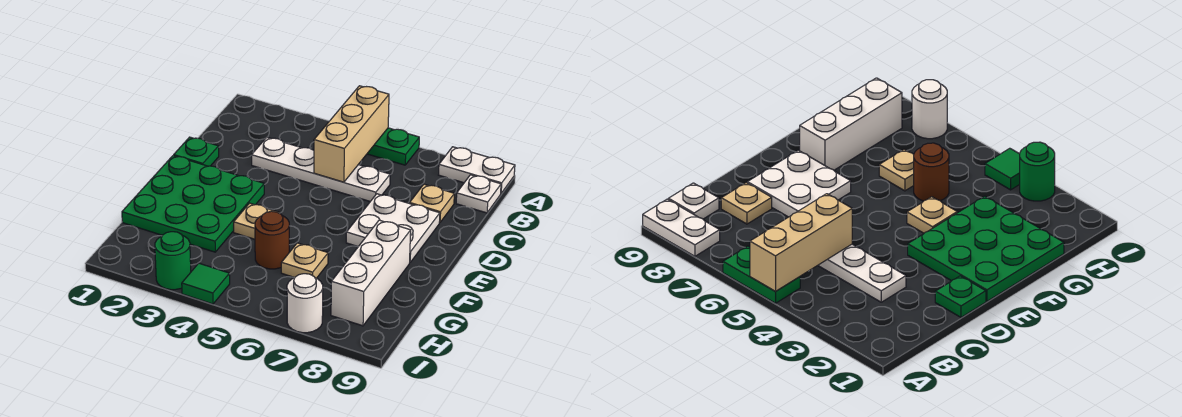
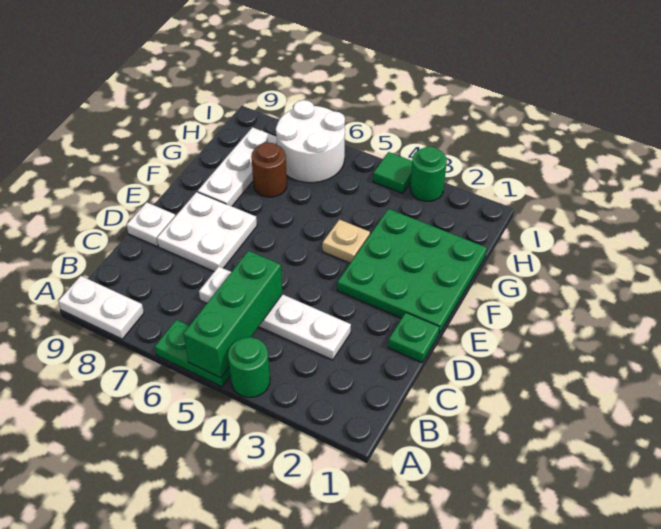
none -> green round brick A4 level 1
tan brick A5:C5 level 2 -> green brick A5:C5 level 2
white plate B9 level 1 -> white plate D9 level 1
tan plate C8 level 1 -> none
white brick F8:H8 level 1 -> white plate F8:H8 level 1
brown round brick G5 level 1 -> brown round brick G7 level 1
tan plate G6 level 1 -> none
white round brick I7 level 1 -> white round brick H6:I7 level 1

